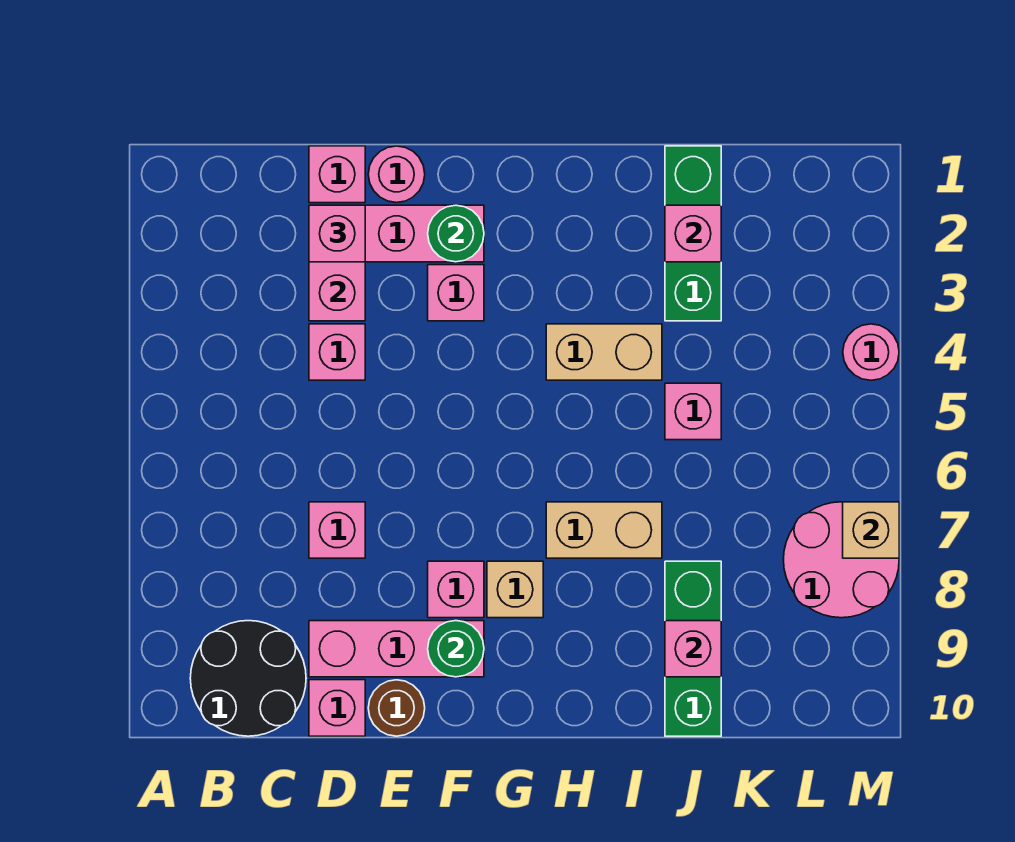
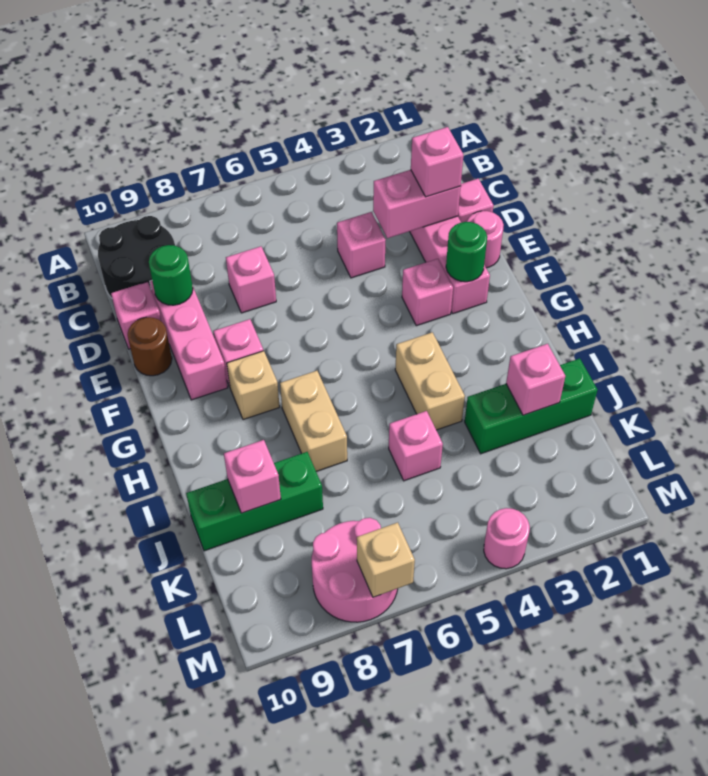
green round brick F9 level 2 -> green round brick D9 level 2

